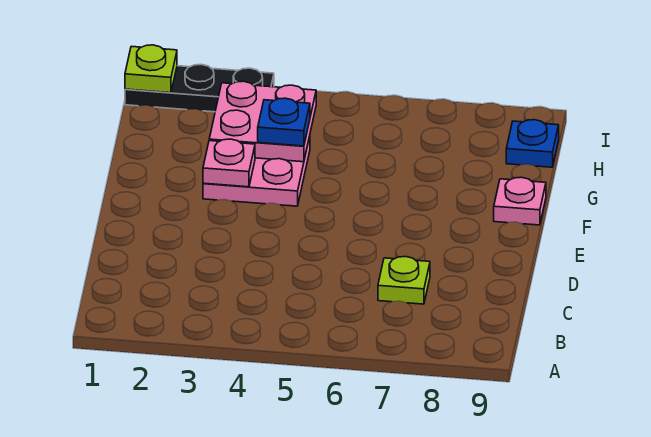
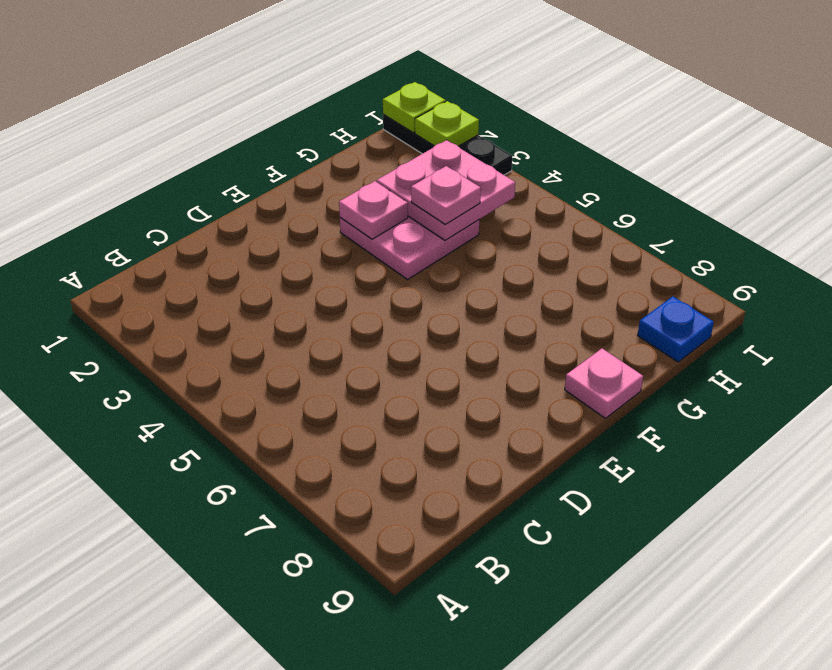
lime plate C7 level 1 -> lime plate I2 level 2
blue plate G4 level 3 -> pink plate G4 level 3

